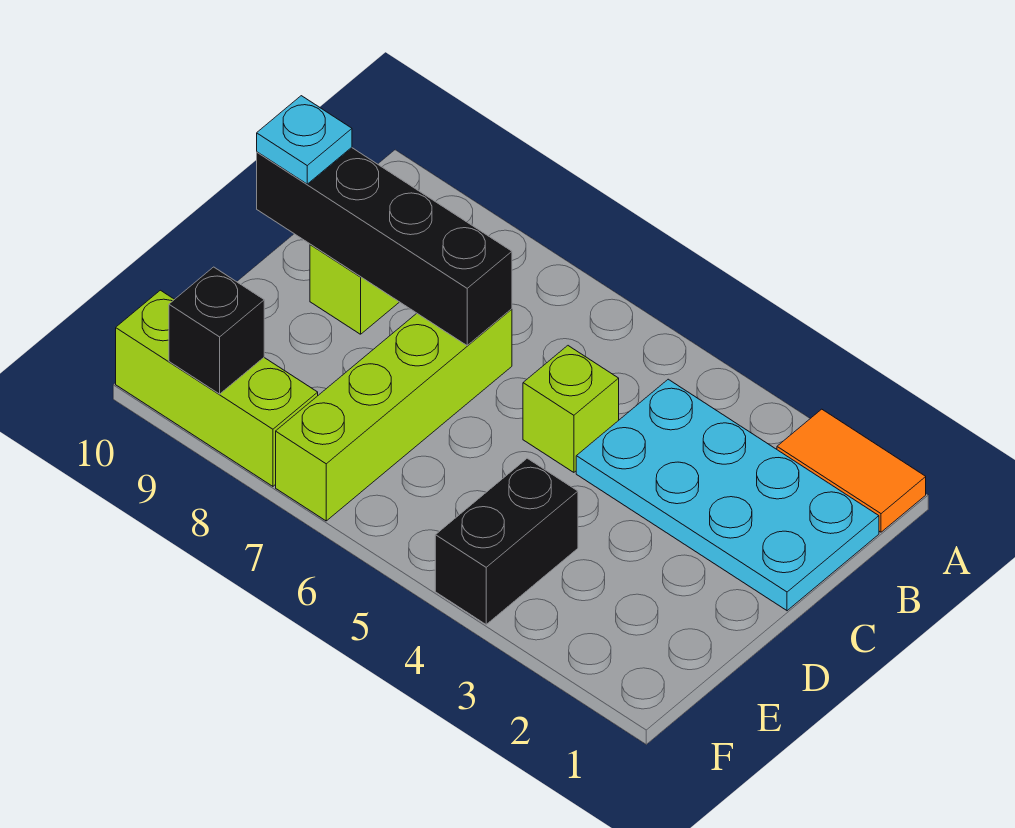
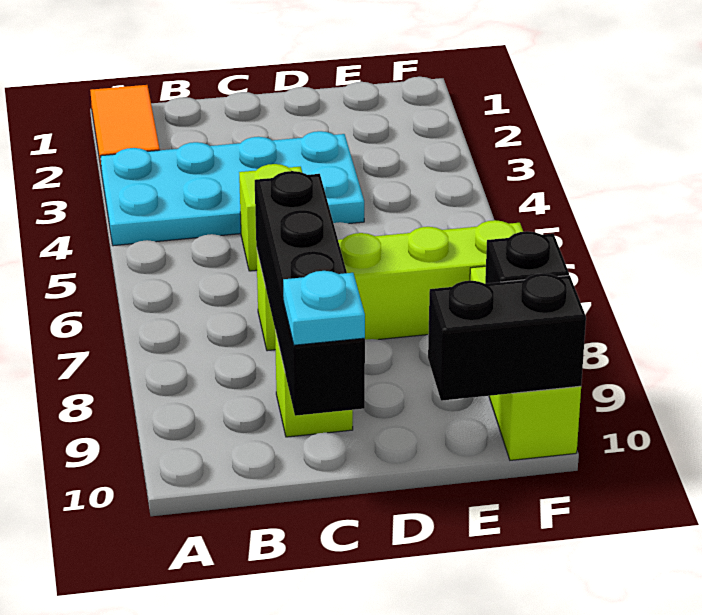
cyan plate B1:C4 level 1 -> cyan plate A3:D4 level 1
black brick E4:F4 level 1 -> black brick E10:F10 level 2

